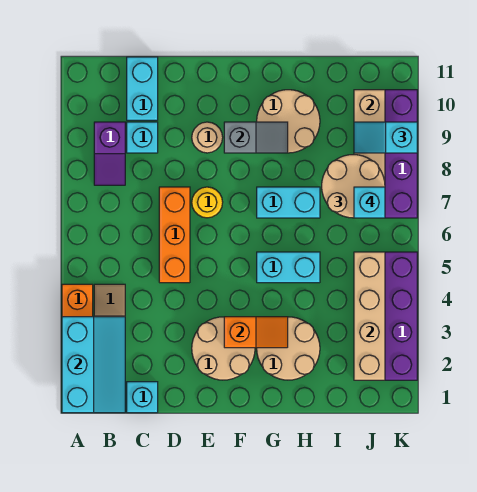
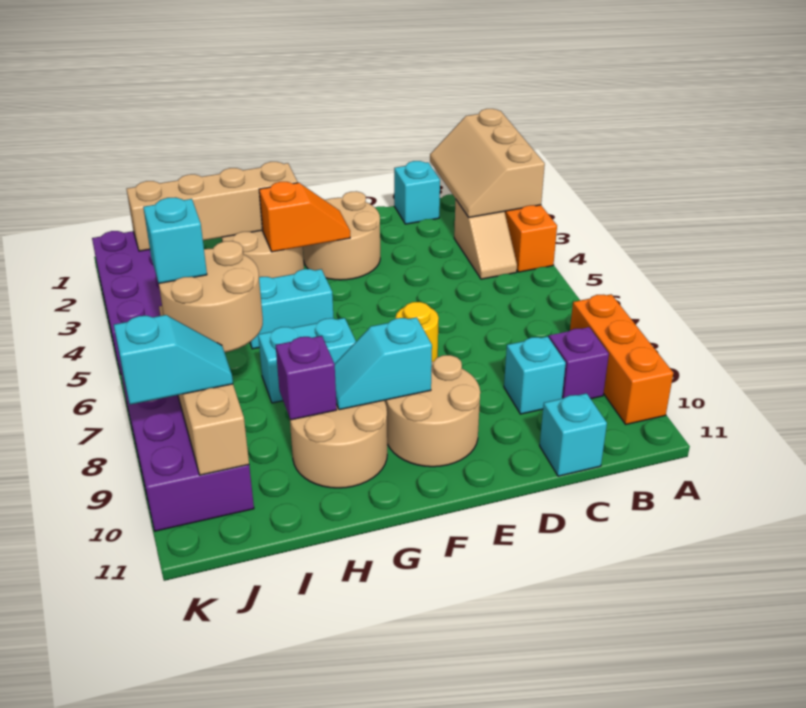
cyan slope A1:B3 level 2 top A -> tan slope A1:B3 level 2 top A
cyan brick C10:C11 level 1 -> cyan brick C11 level 1
orange brick D5:D7 level 1 -> orange brick A8:A10 level 1
tan round brick E9 level 1 -> tan round brick E9:F10 level 1
orange slope F3:G3 level 2 top F -> orange slope F3:G3 level 2 top G
grey slope F9:G9 level 2 top F -> cyan slope F9:G9 level 2 top F
none -> purple brick H9 level 2
tan brick J2:J5 level 2 -> tan brick G2:J2 level 2

